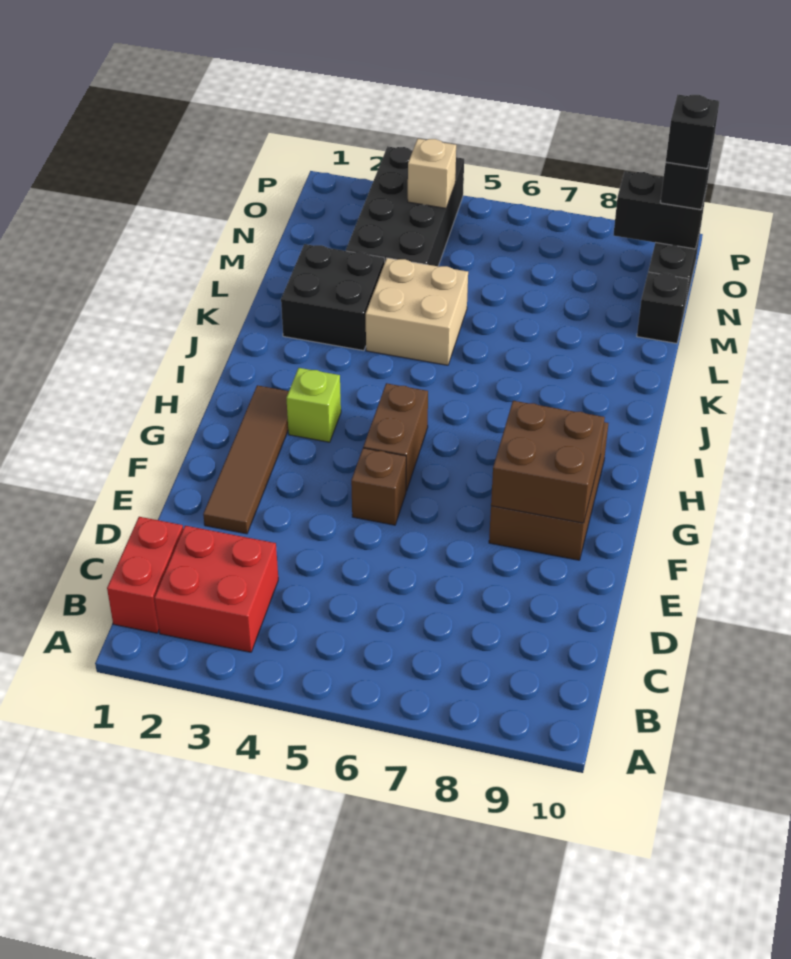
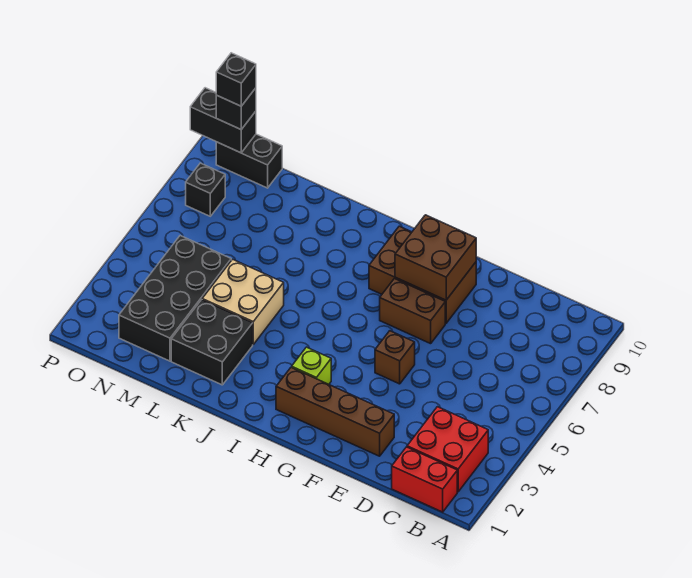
brown tile E2:H2 level 1 -> brown brick E2:H2 level 1
brown brick G5:H5 level 1 -> brown brick F7:G7 level 1
black brick M3:P4 level 1 -> black brick M2:N5 level 1
black brick M10 level 1 -> black brick O8 level 1
tan brick O4 level 2 -> none
black brick O9:O10 level 2 -> black brick O10:P10 level 2

